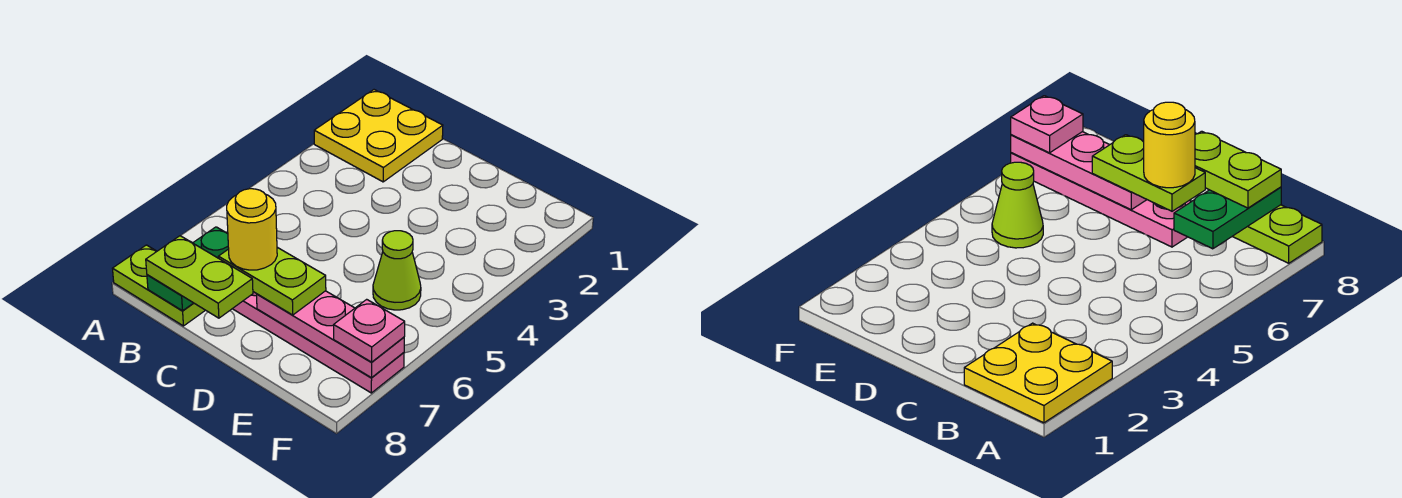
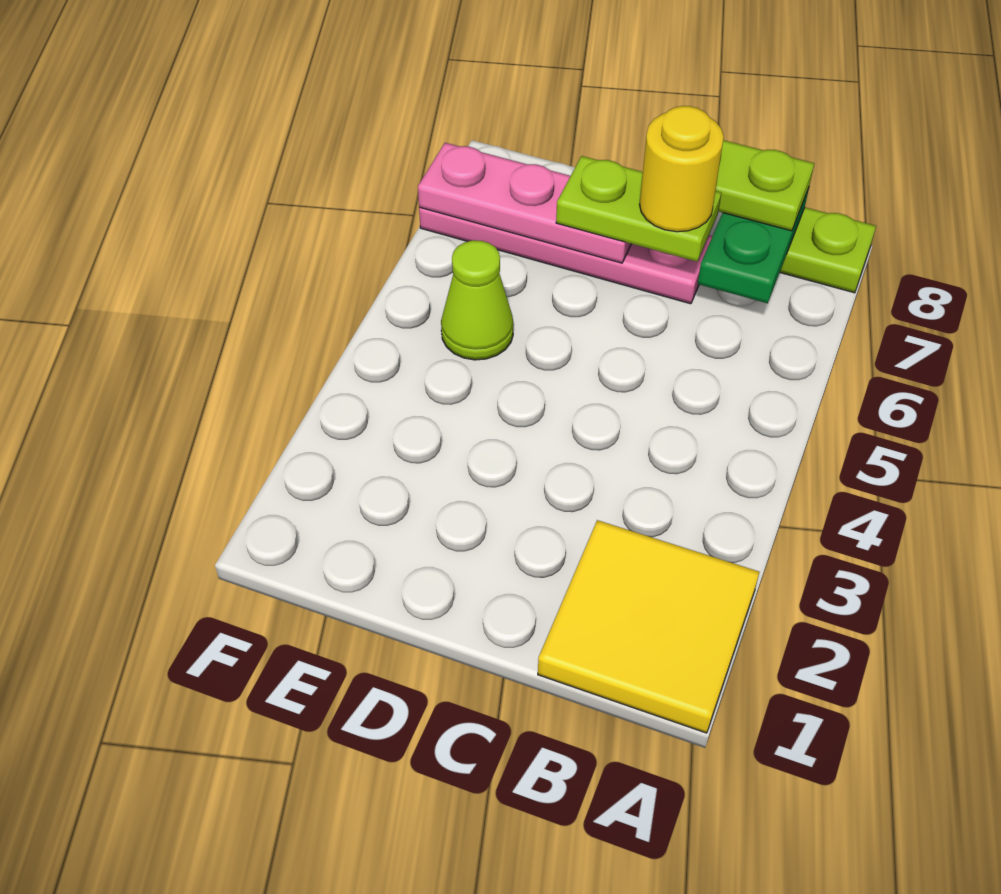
yellow plate A1:B2 level 1 -> yellow tile A1:B2 level 1
pink plate F7 level 3 -> none

